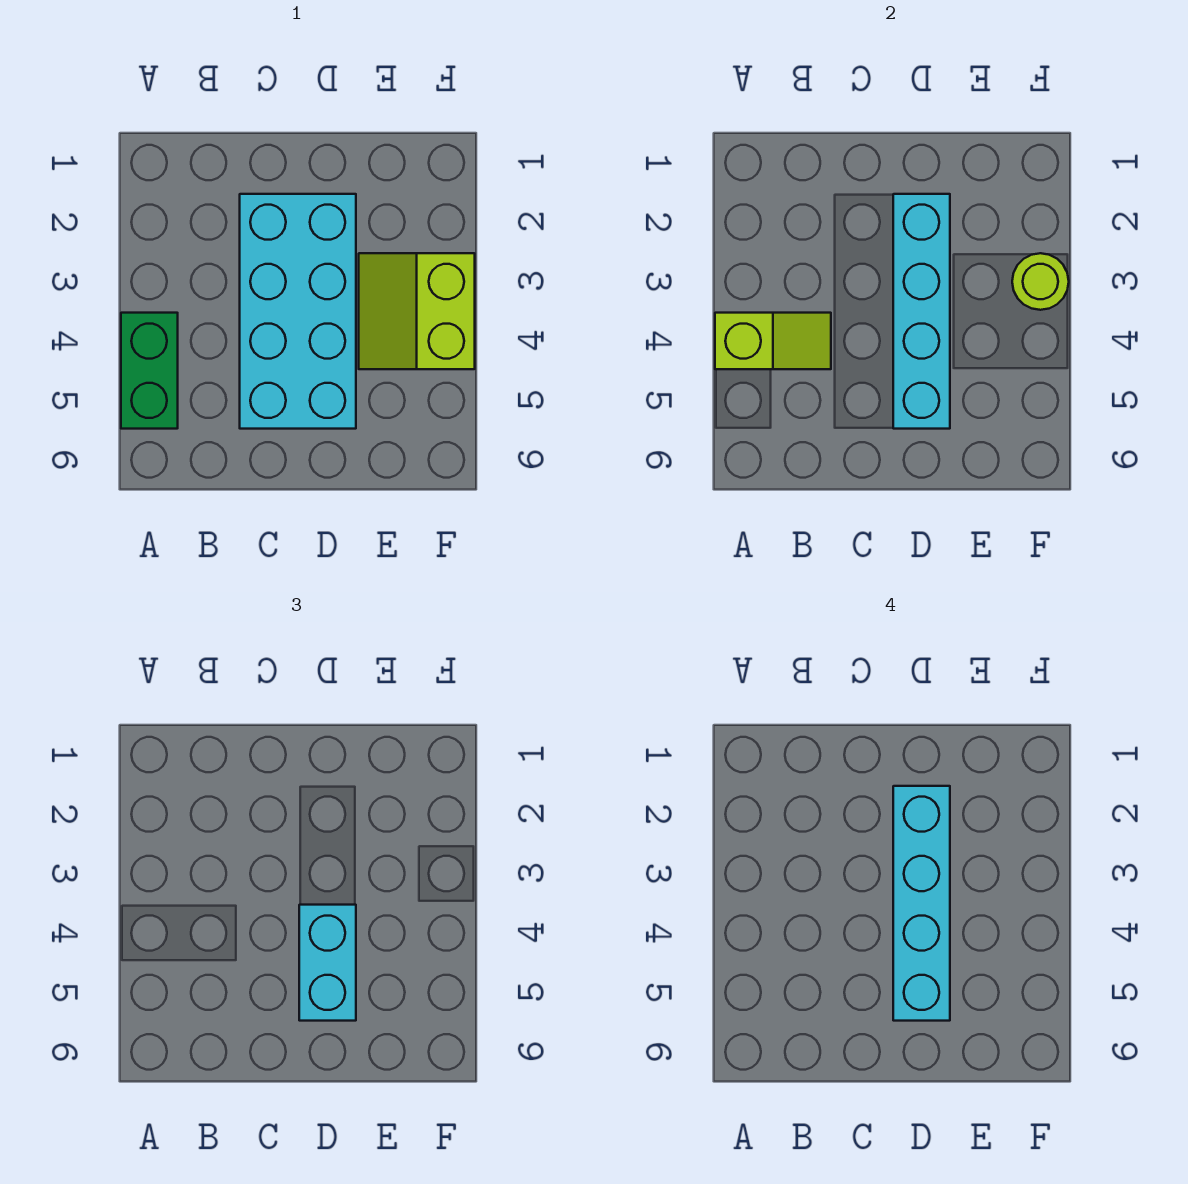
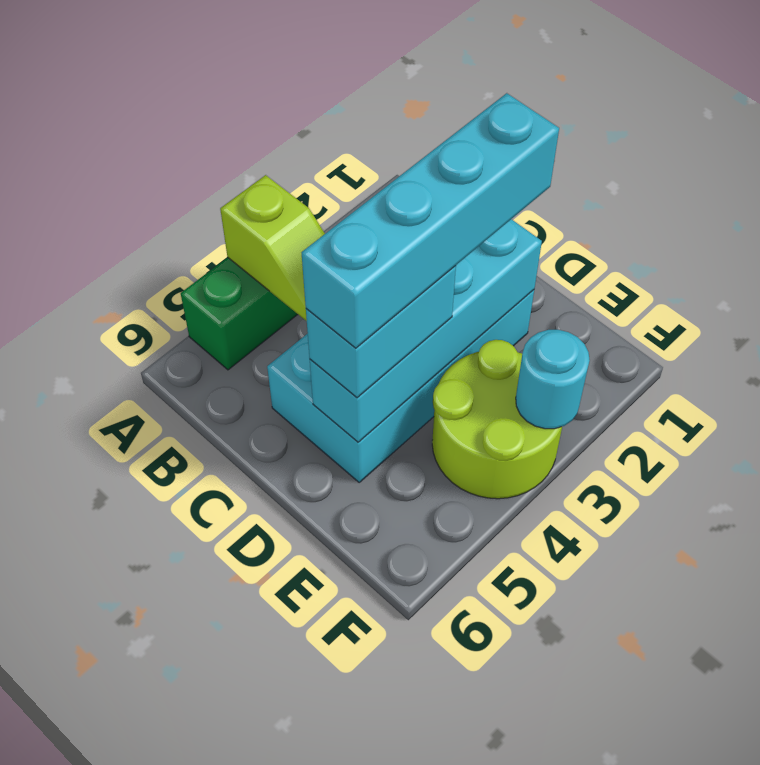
lime slope E3:F4 level 1 top F -> lime round brick E3:F4 level 1
lime round brick F3 level 2 -> cyan round brick F3 level 2

